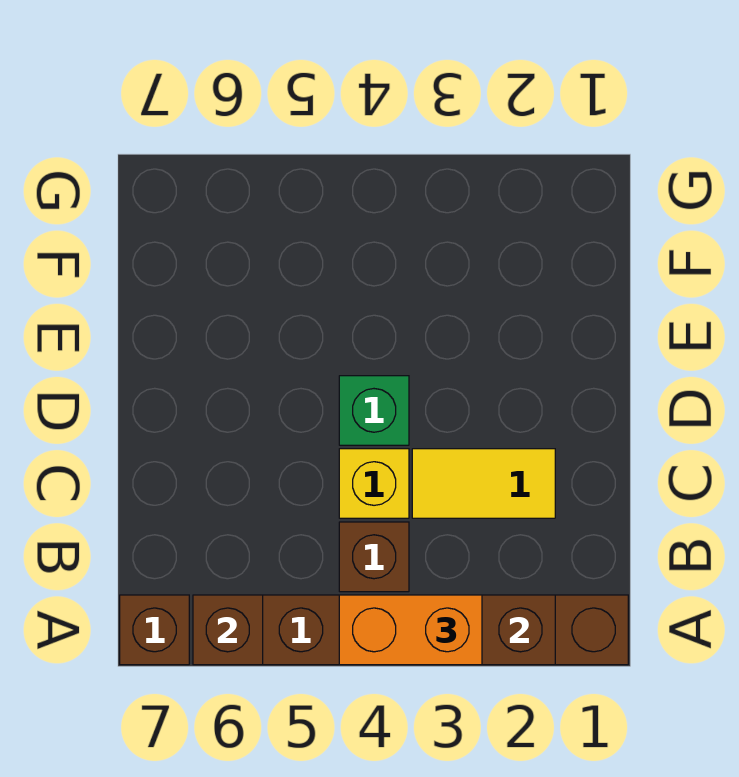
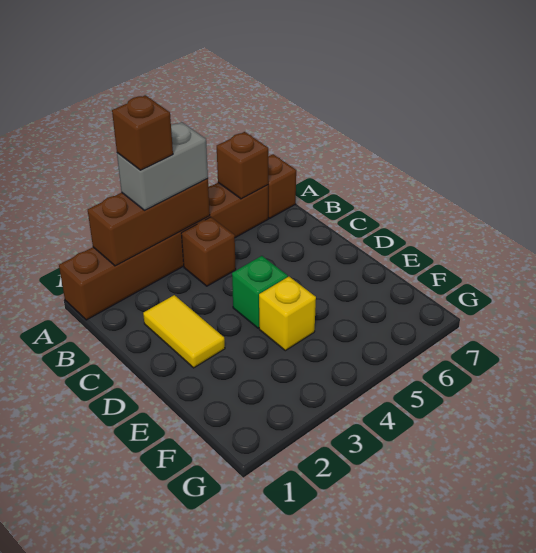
orange brick A3:A4 level 3 -> grey brick A3:A4 level 3
none -> brown brick A3 level 4
yellow tile C2:C3 level 1 -> yellow tile C2:D2 level 1
yellow brick C4 level 1 -> yellow brick E4 level 1

